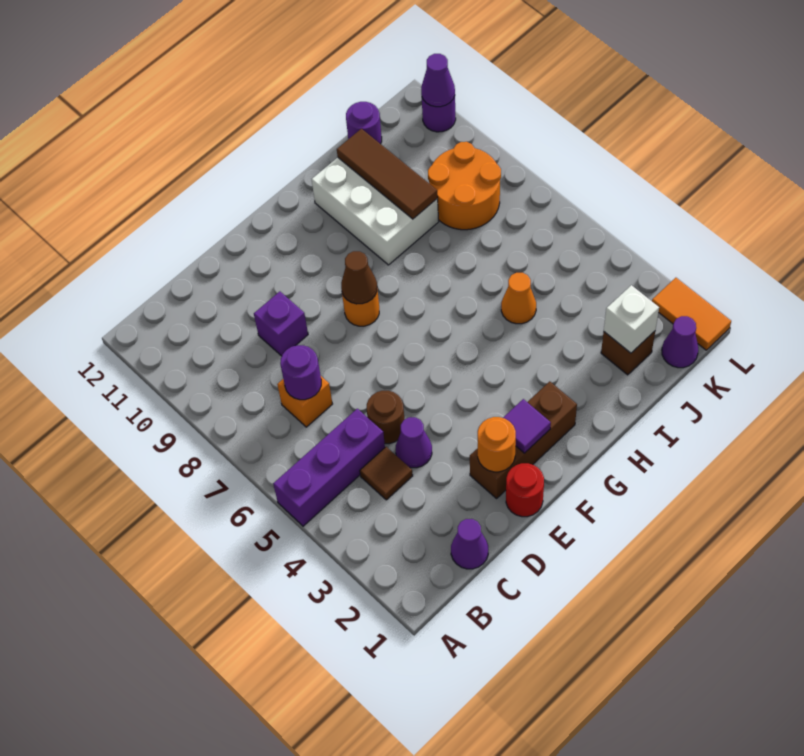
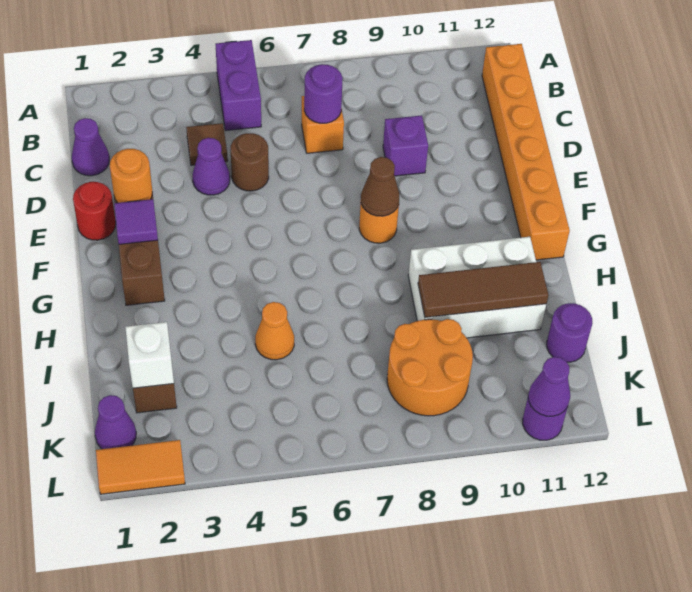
purple brick A5:C5 level 1 -> purple brick A5:B5 level 1
none -> orange brick B12:G12 level 1

